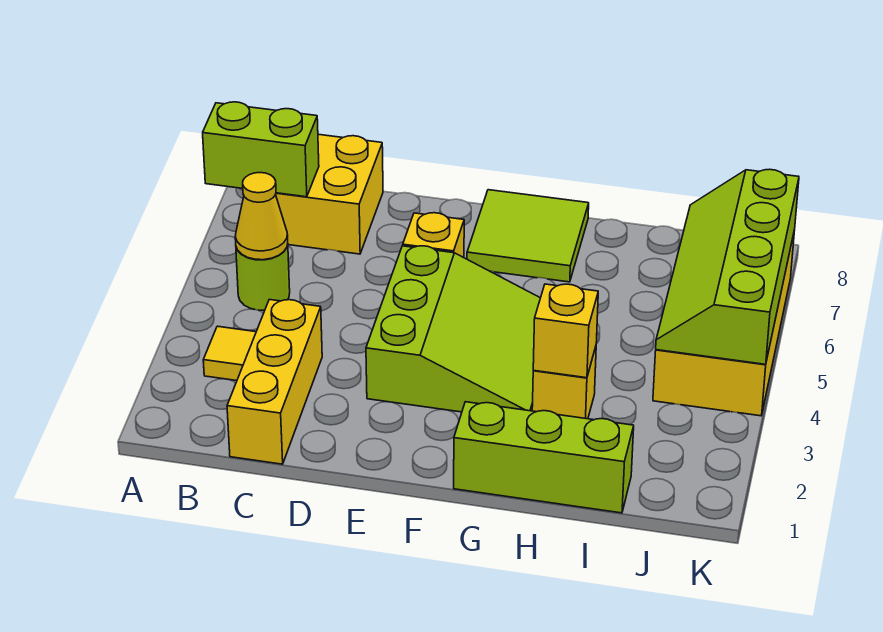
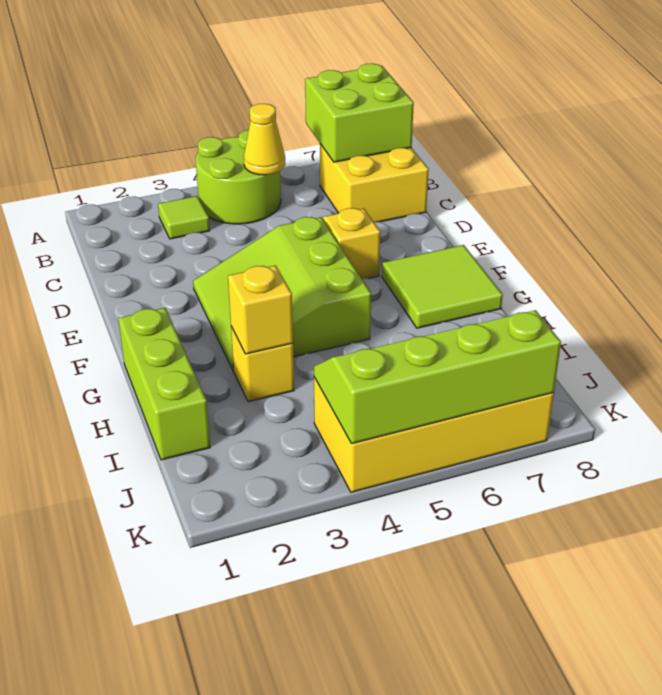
lime brick A7:B7 level 2 -> lime brick A7:B8 level 2
yellow tile B3 level 1 -> lime tile B3 level 1
lime round brick B5 level 1 -> lime round brick A4:B5 level 1
yellow brick C1:C3 level 1 -> none
lime slope E3:G5 level 1 top E -> lime slope E3:G5 level 1 top 5

